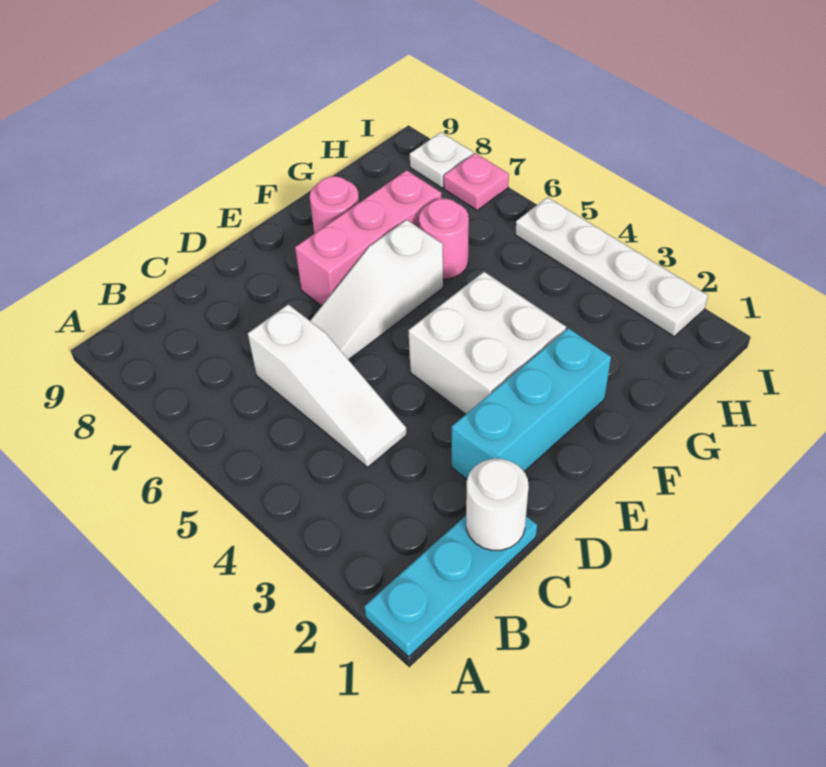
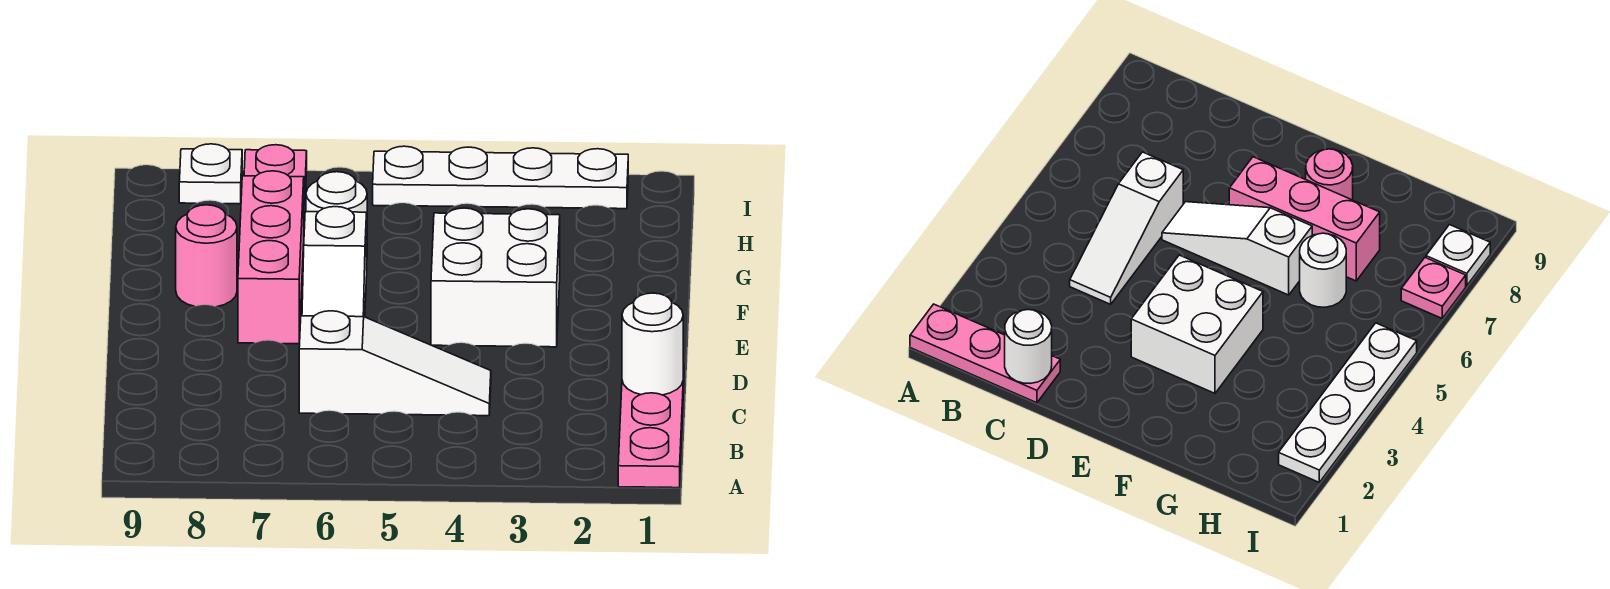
cyan plate A1:C1 level 1 -> pink plate A1:C1 level 1
cyan brick D2:F2 level 1 -> none
pink round brick G6 level 1 -> white round brick G6 level 1

